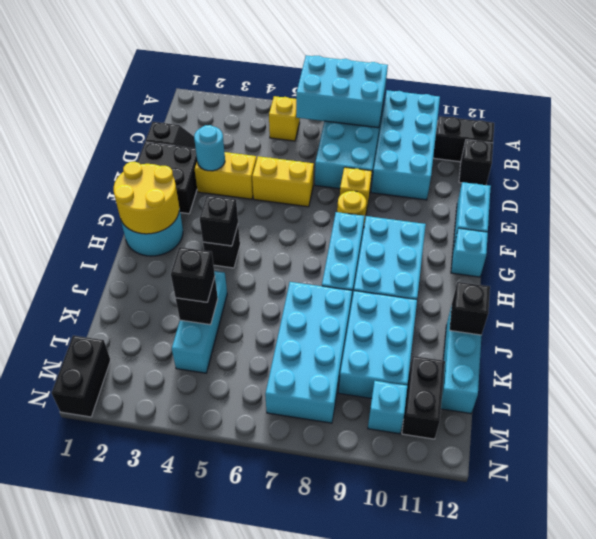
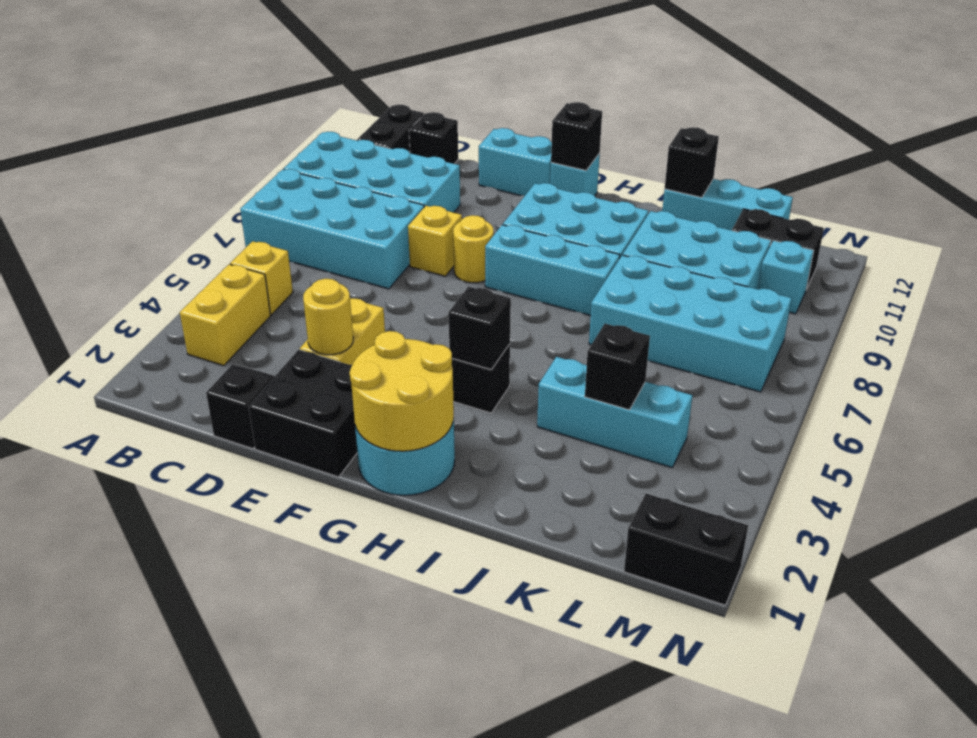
cyan brick A6:B8 level 2 -> none
cyan round brick E3 level 2 -> yellow round brick E3 level 2
yellow brick E5:E6 level 1 -> yellow brick B3:B4 level 1
black brick K4 level 3 -> black brick G12 level 2

